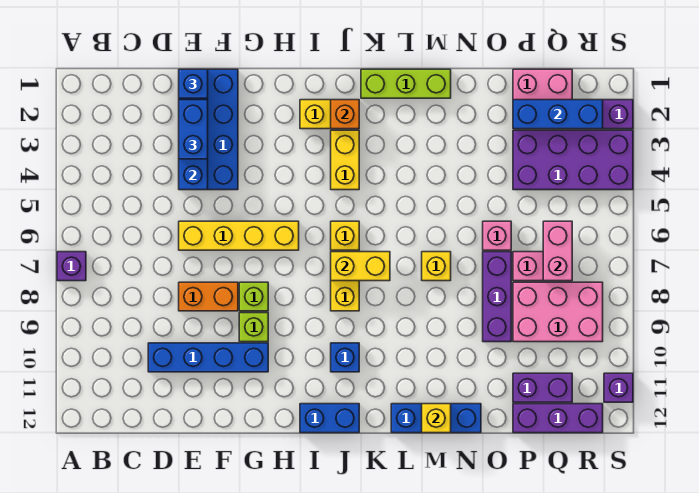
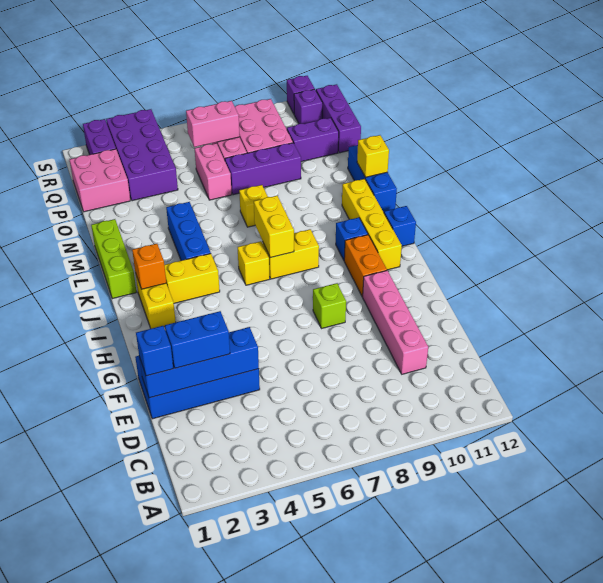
purple brick A7 level 1 -> purple brick R11 level 1
blue brick D10:G10 level 1 -> pink brick D10:G10 level 1
yellow brick E6:H6 level 1 -> yellow brick I11:L11 level 1
orange brick E8:F8 level 1 -> orange brick H10:I10 level 1
lime brick G9 level 1 -> none
blue brick I12:J12 level 1 -> blue brick J12 level 1
pink brick O6 level 1 -> pink brick O6:P6 level 1
blue brick P2:R2 level 2 -> blue brick K4:M4 level 1
purple brick P11:Q11 level 1 -> purple brick P10:P11 level 1

